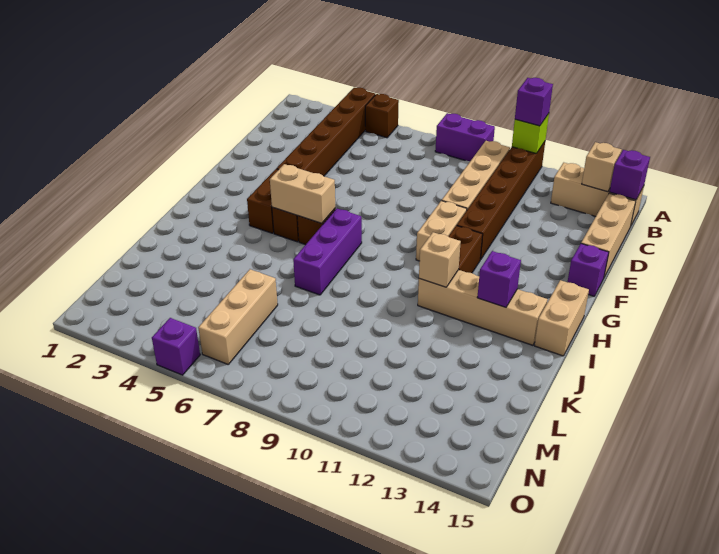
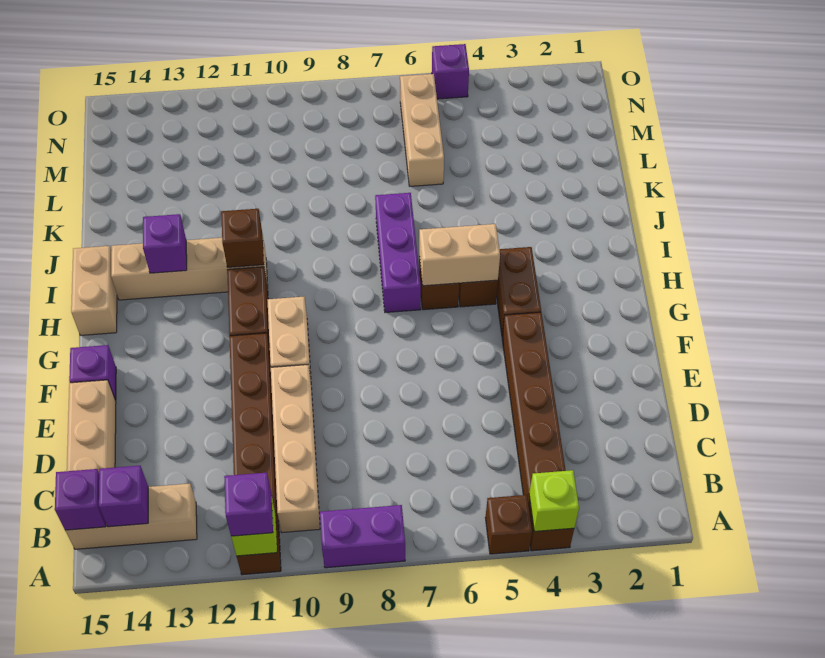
none -> lime brick A4 level 2
tan brick B14 level 2 -> purple brick B14 level 2
tan brick I11 level 2 -> brown brick I11 level 2

